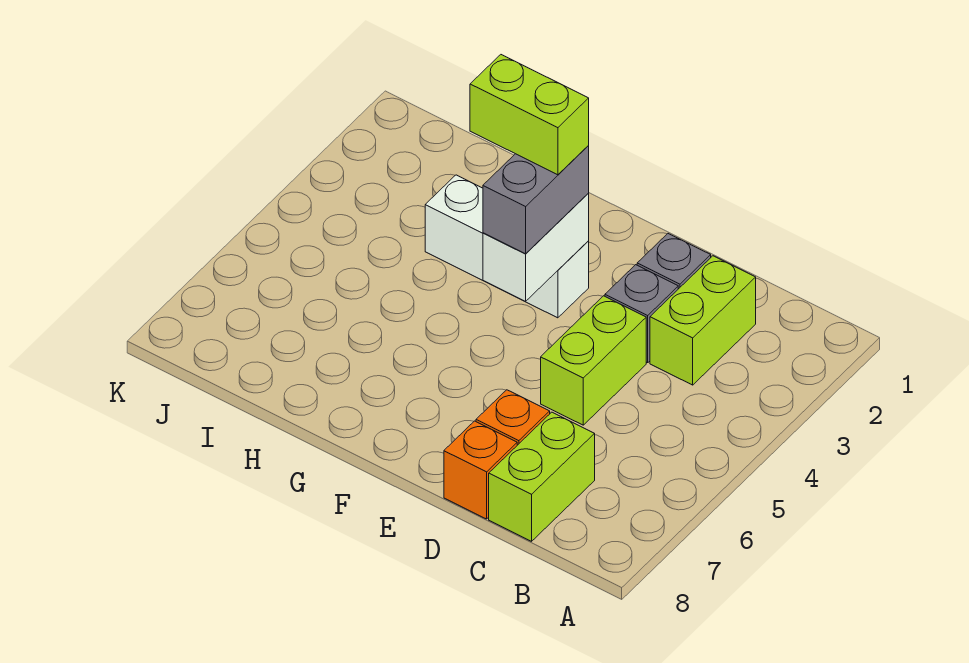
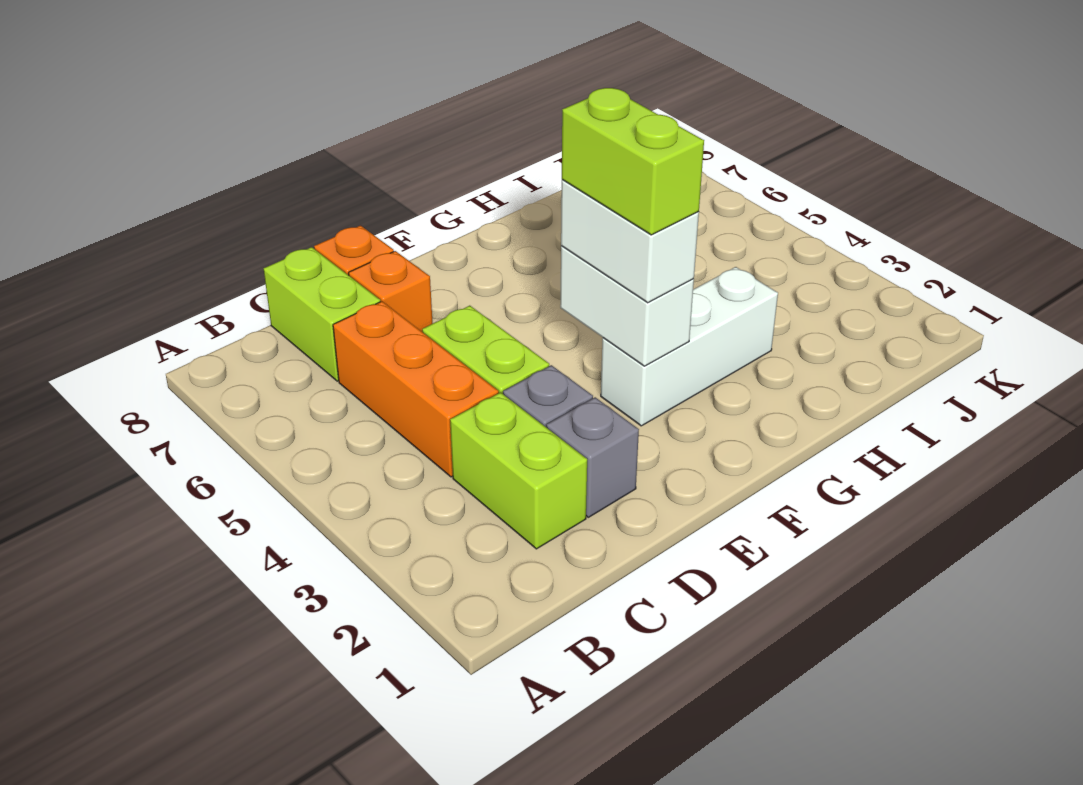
none -> orange brick C4:C6 level 1
grey brick F3:F4 level 3 -> white brick F3:F4 level 3
lime brick F3:G3 level 4 -> lime brick F3:F4 level 4

